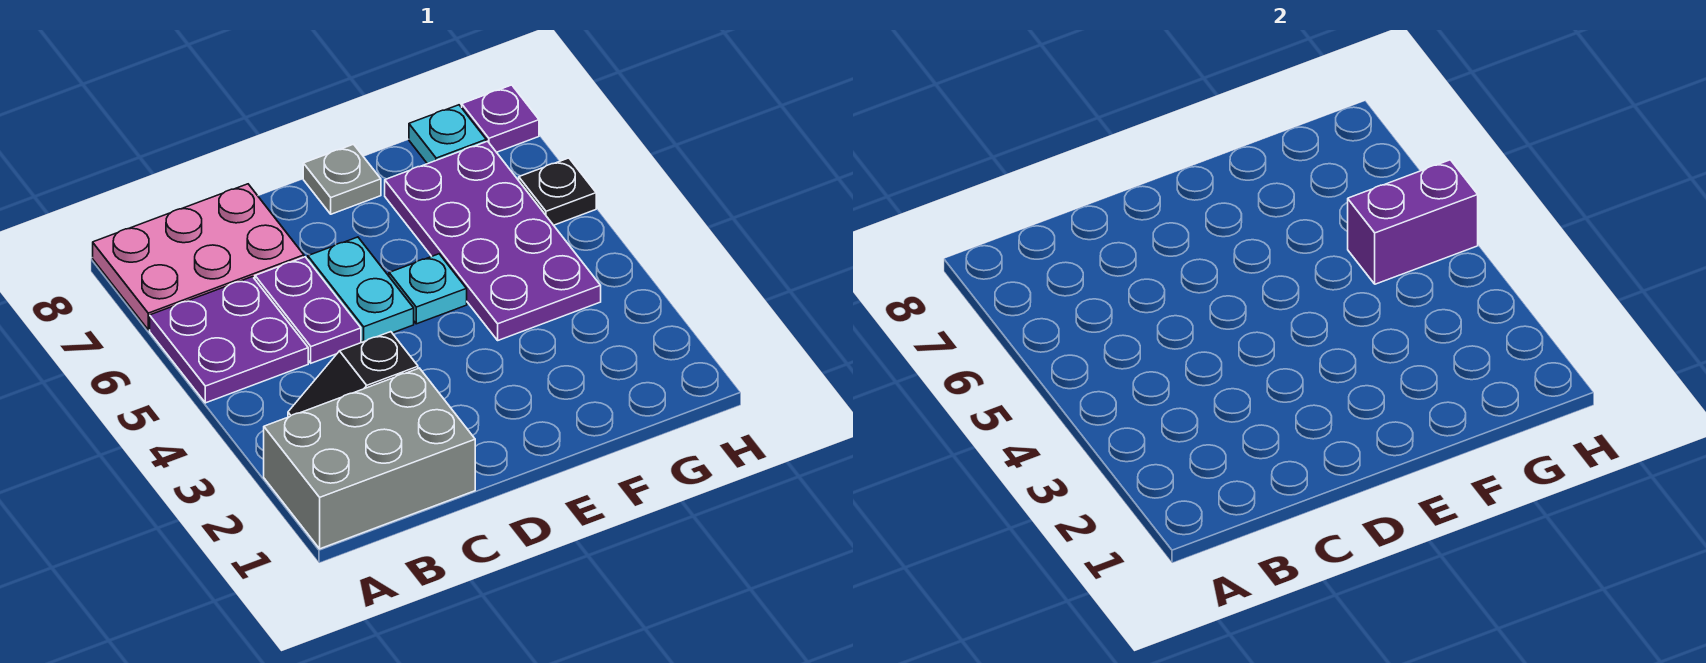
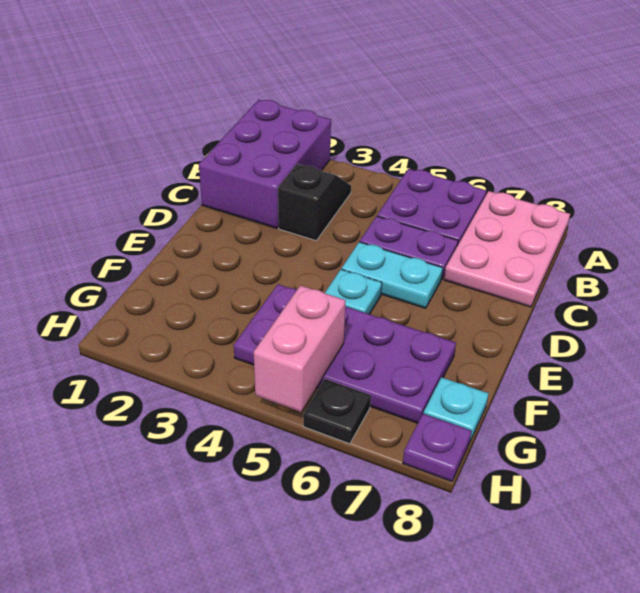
grey brick A1:C2 level 1 -> purple brick A1:C2 level 1
grey plate E8 level 1 -> none
purple brick G5:H5 level 2 -> pink brick G5:H5 level 2

